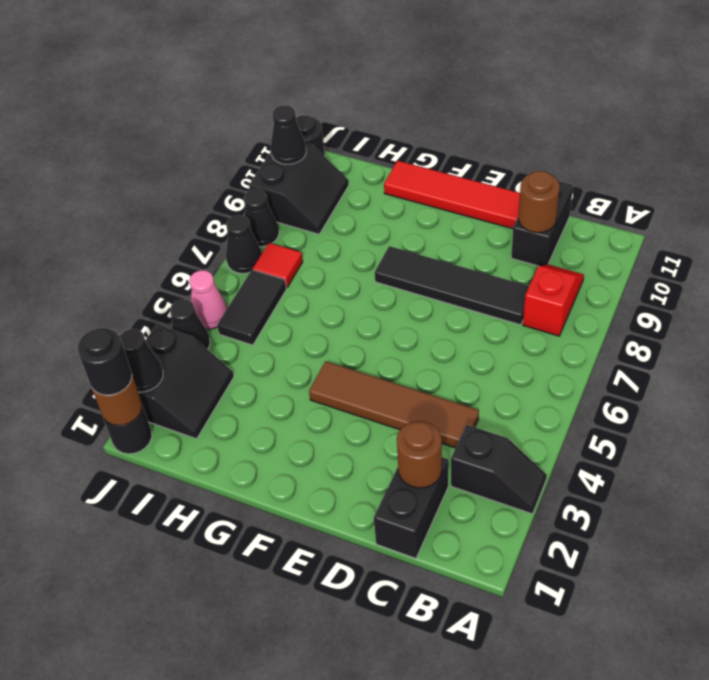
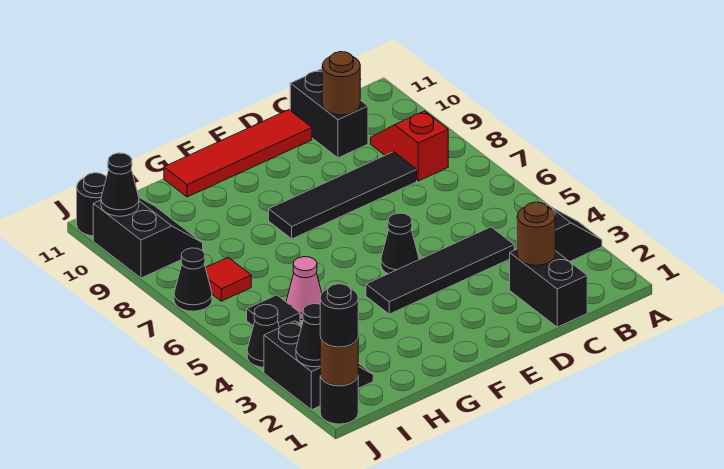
brown tile C4:F4 level 1 -> black tile C4:F4 level 1
black tile I5:I6 level 1 -> black tile I5 level 1
pink cone J5 level 1 -> pink cone H5 level 1
black cone J8 level 1 -> black cone E5 level 1

